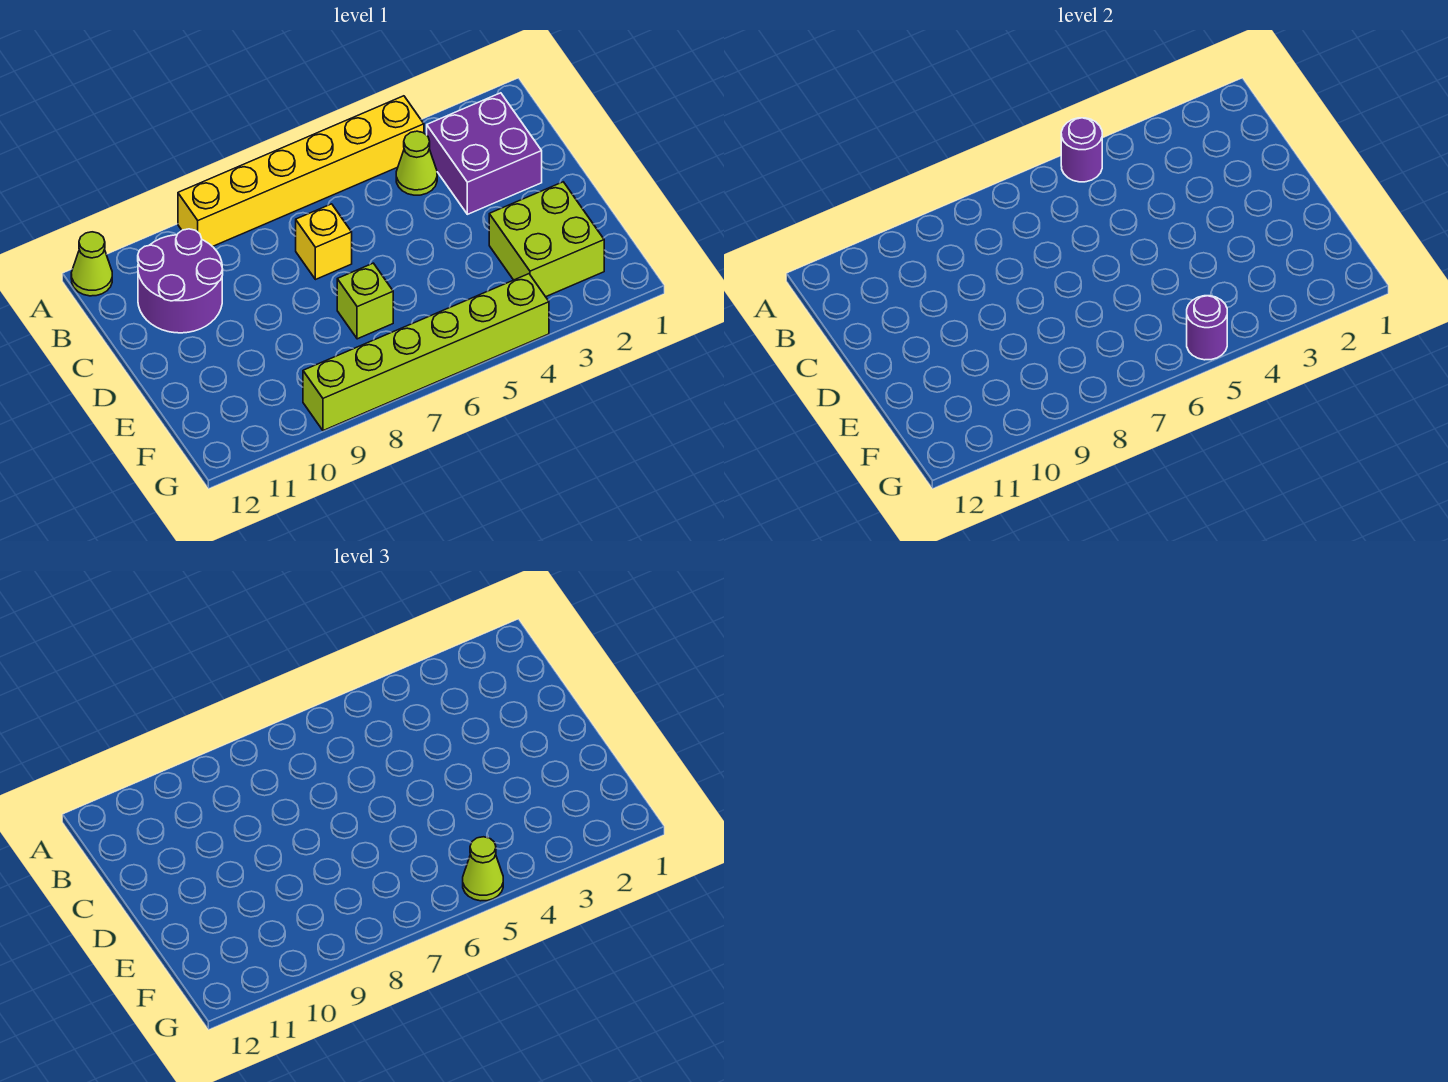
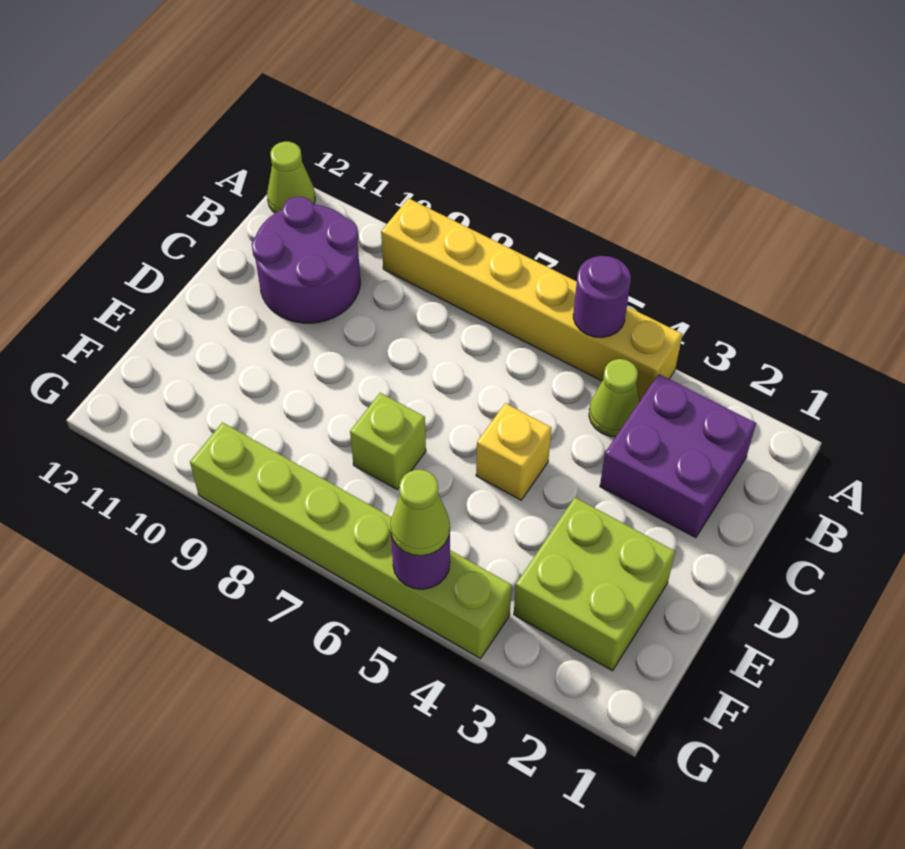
yellow brick C7 level 1 -> yellow brick D5 level 1

